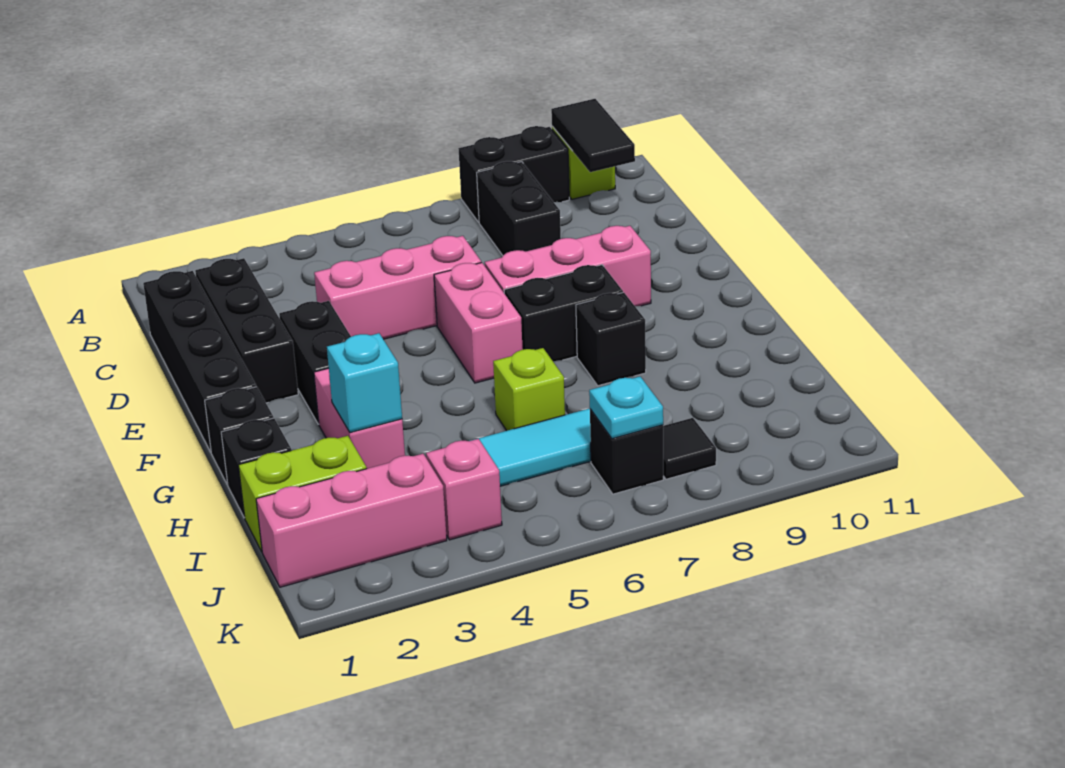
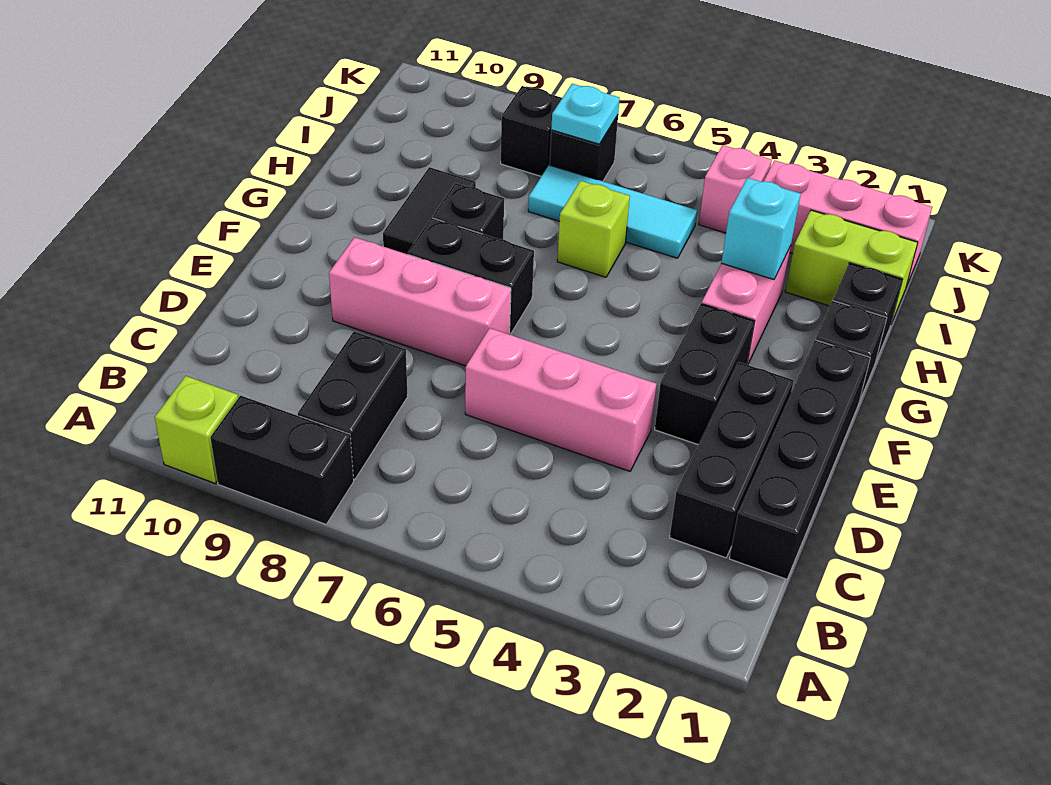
black tile A10:B10 level 2 -> black tile G9:H9 level 1
pink brick E6:F6 level 1 -> none
black tile J8 level 1 -> black brick J8 level 1

